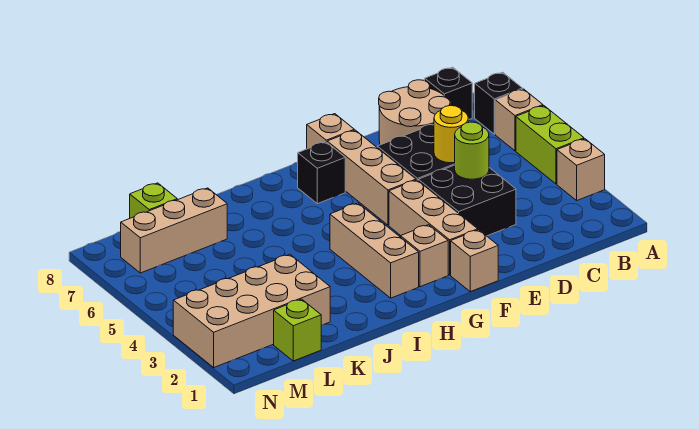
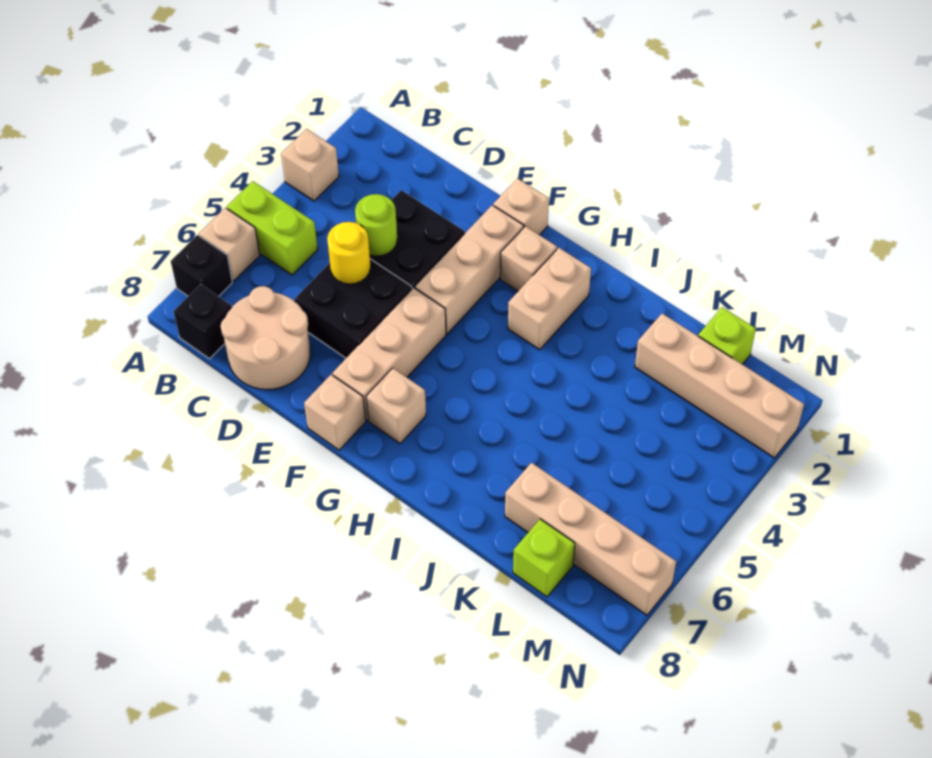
lime brick A4:A5 level 1 -> lime brick A5:B5 level 1
black brick G7 level 1 -> tan brick G7 level 1
tan brick H2:H4 level 1 -> tan brick H2:H3 level 1
tan brick K2:N3 level 1 -> tan brick K2:N2 level 1
tan brick K7:M7 level 1 -> tan brick K7:N7 level 1

